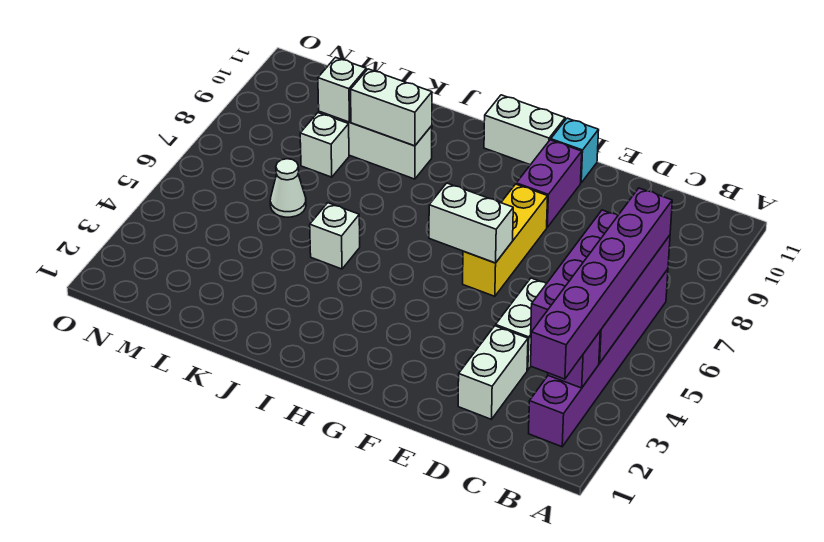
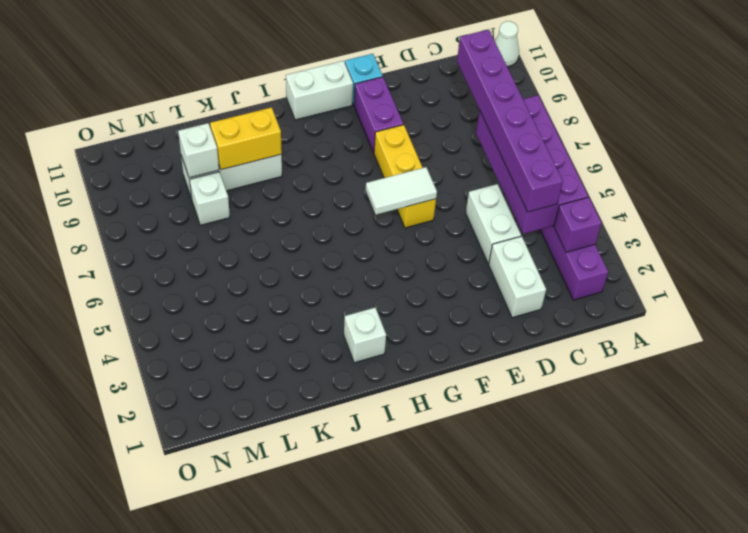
purple brick B2:B7 level 3 -> purple brick C4:C9 level 3
white brick F6:G6 level 2 -> white tile F6:G6 level 2
white brick J5 level 1 -> white brick I2 level 1
white brick J9:K9 level 2 -> yellow brick J9:K9 level 2
white cone L6 level 1 -> white cone A11 level 1

